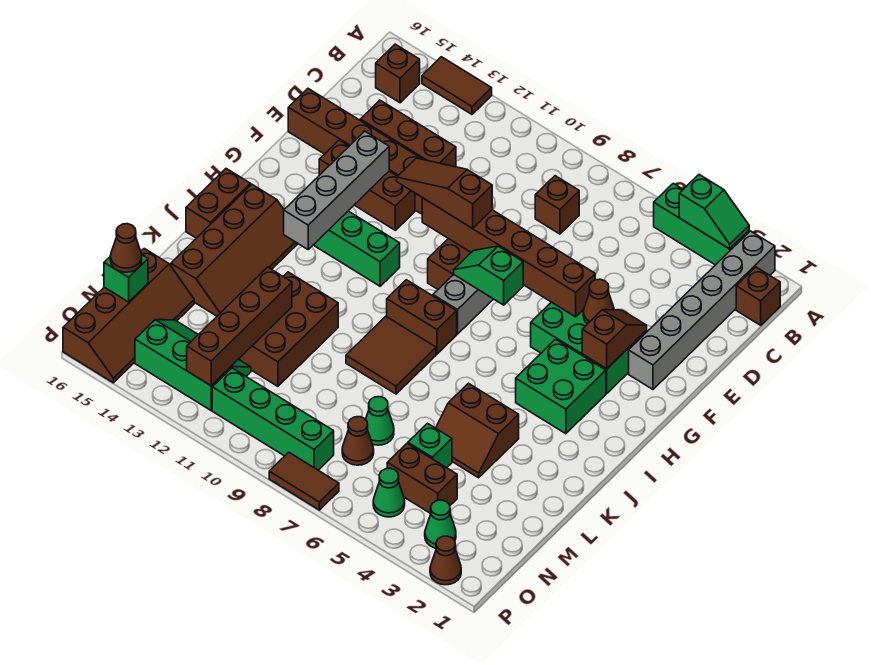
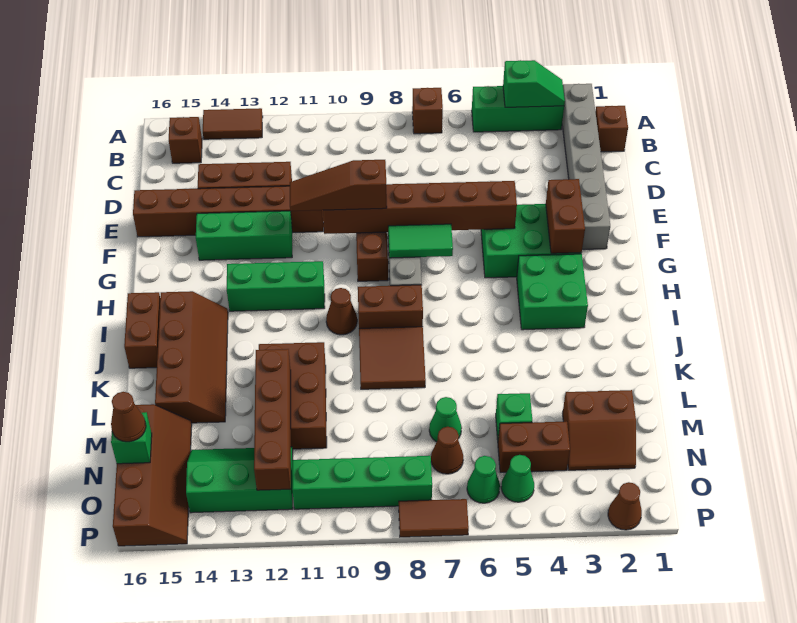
brown brick C8 level 1 -> brown brick A7 level 1
brown slope F3:G3 level 2 top G -> brown brick F3:G3 level 2
brown cone F4 level 2 -> brown cone I10 level 1
brown brick F12:F14 level 1 -> green brick F12:F14 level 1
grey brick F13:I13 level 2 -> none
green slope G7:G8 level 2 top 7 -> green tile G7:G8 level 2
brown slope K4:L5 level 1 top K -> brown slope M2:N3 level 1 top M
green cone O3 level 1 -> green cone O6 level 1

